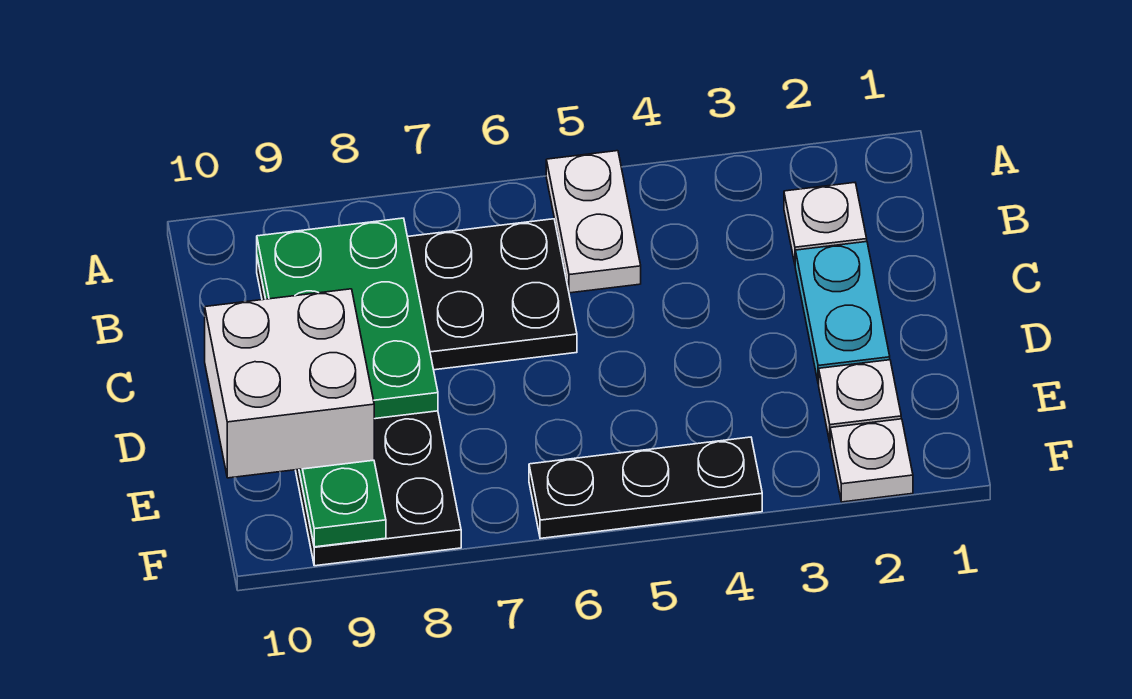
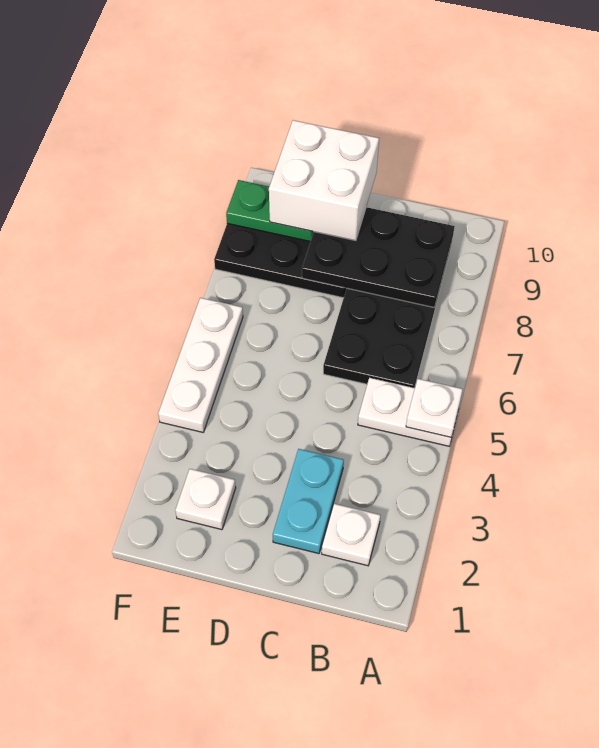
green plate B8:D9 level 2 -> black plate B8:D9 level 2
cyan plate C2:D2 level 1 -> cyan plate C2:C3 level 1
white plate F2 level 1 -> white plate A5 level 2
black plate F4:F6 level 1 -> white plate F4:F6 level 1

